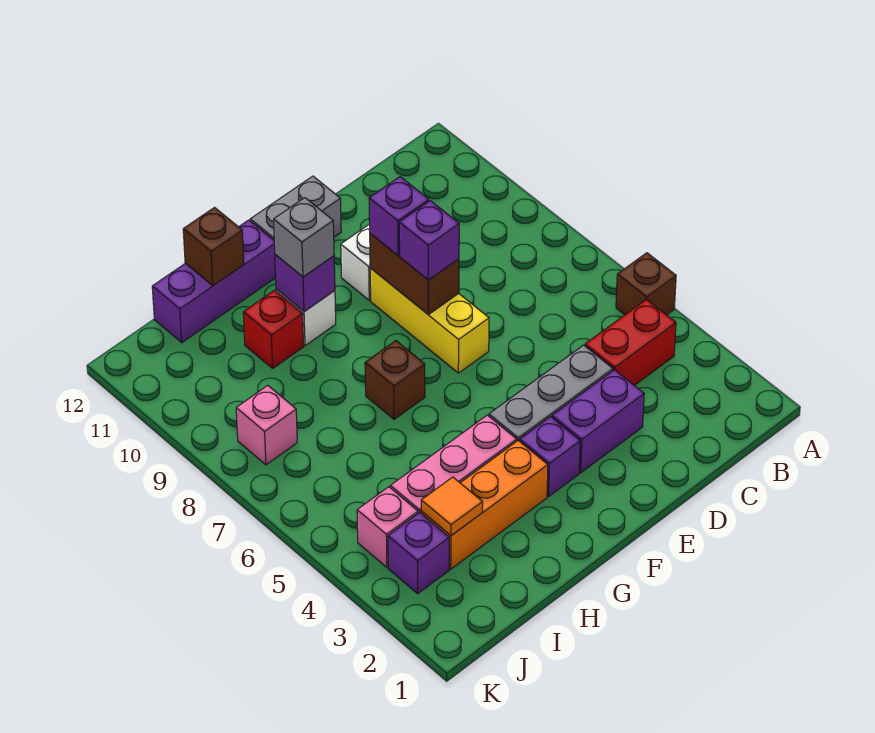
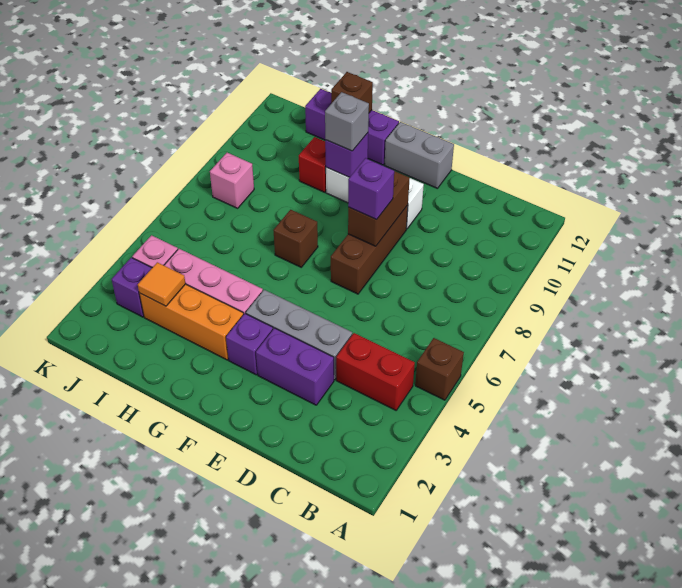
yellow brick E7:E9 level 1 -> brown brick E7:E9 level 1
purple brick E9 level 3 -> none

